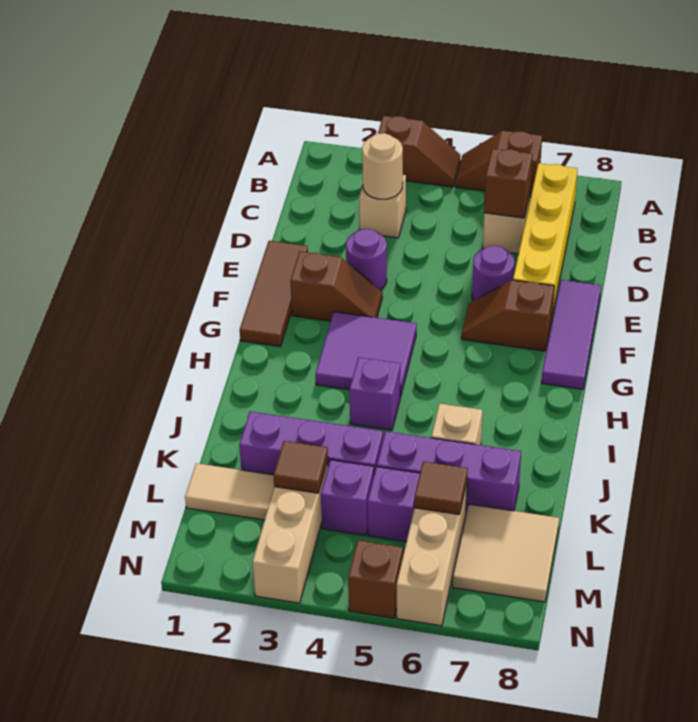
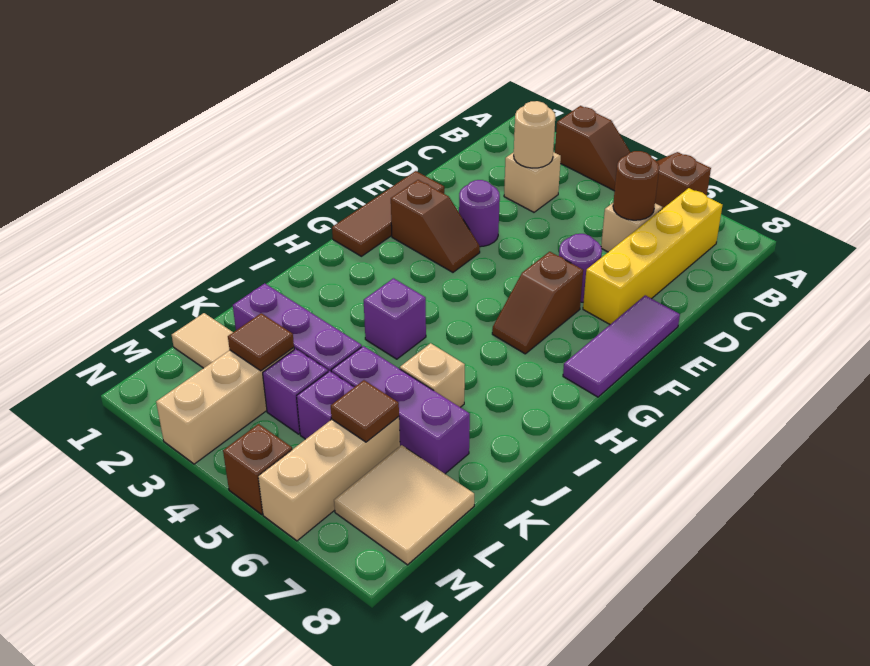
brown brick C6 level 2 -> brown round brick C6 level 2
brown slope F6:F7 level 1 top 7 -> brown slope F6:G6 level 1 top F
purple tile G3:H4 level 1 -> none

